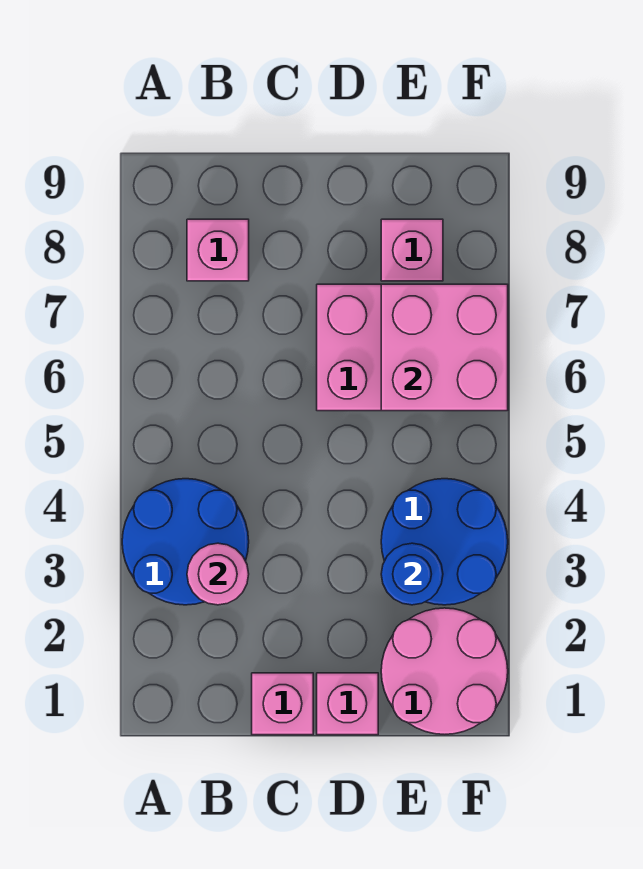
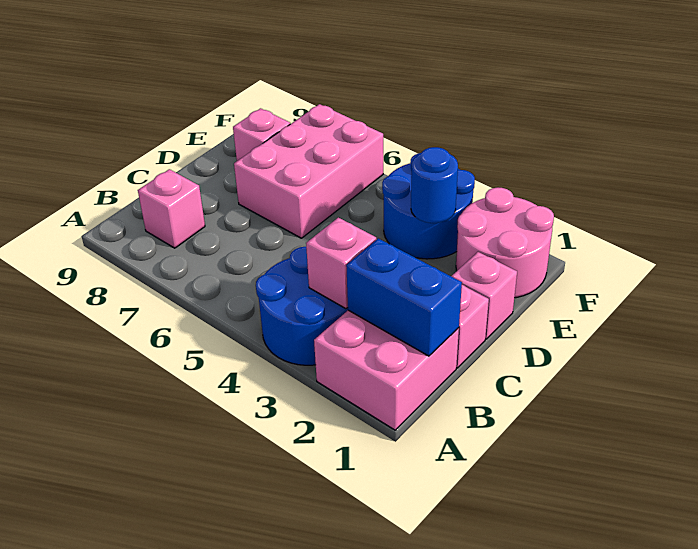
none -> blue brick B1:B2 level 2
pink round brick B3 level 2 -> pink brick B3 level 2
pink brick E6:F7 level 2 -> pink brick A1:B2 level 1

